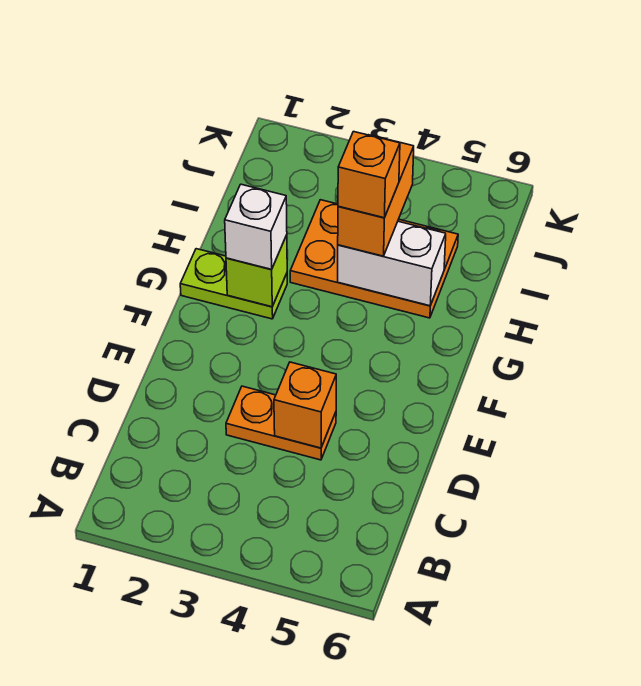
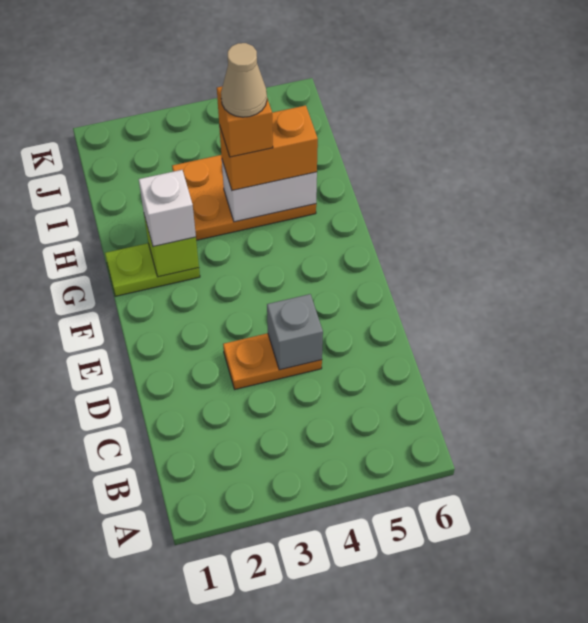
orange brick D4 level 2 -> grey brick D4 level 2
orange brick H4:I4 level 3 -> orange brick H4:H5 level 3
none -> tan cone H4 level 5

